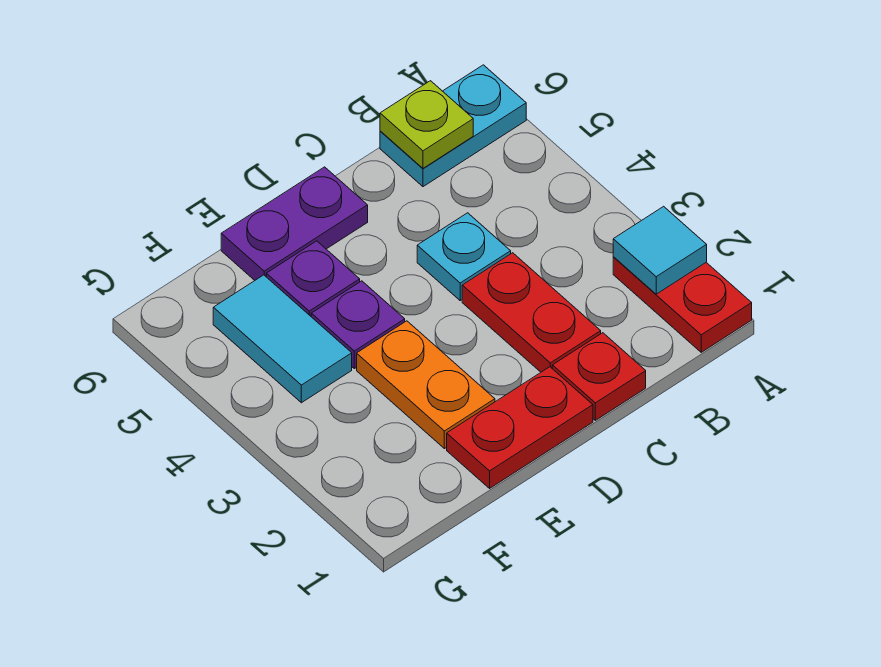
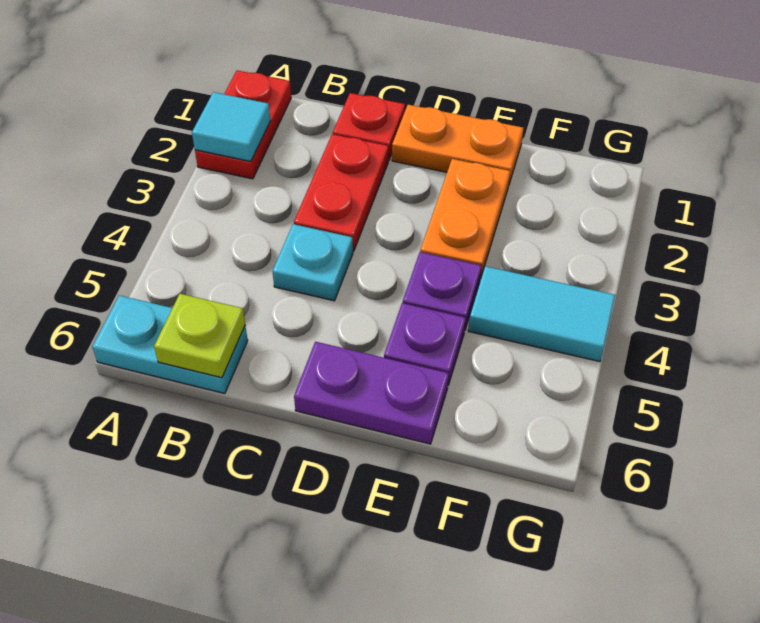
red plate D1:E1 level 1 -> orange plate D1:E1 level 1
cyan tile F4:F5 level 1 -> cyan tile F4:G4 level 1

